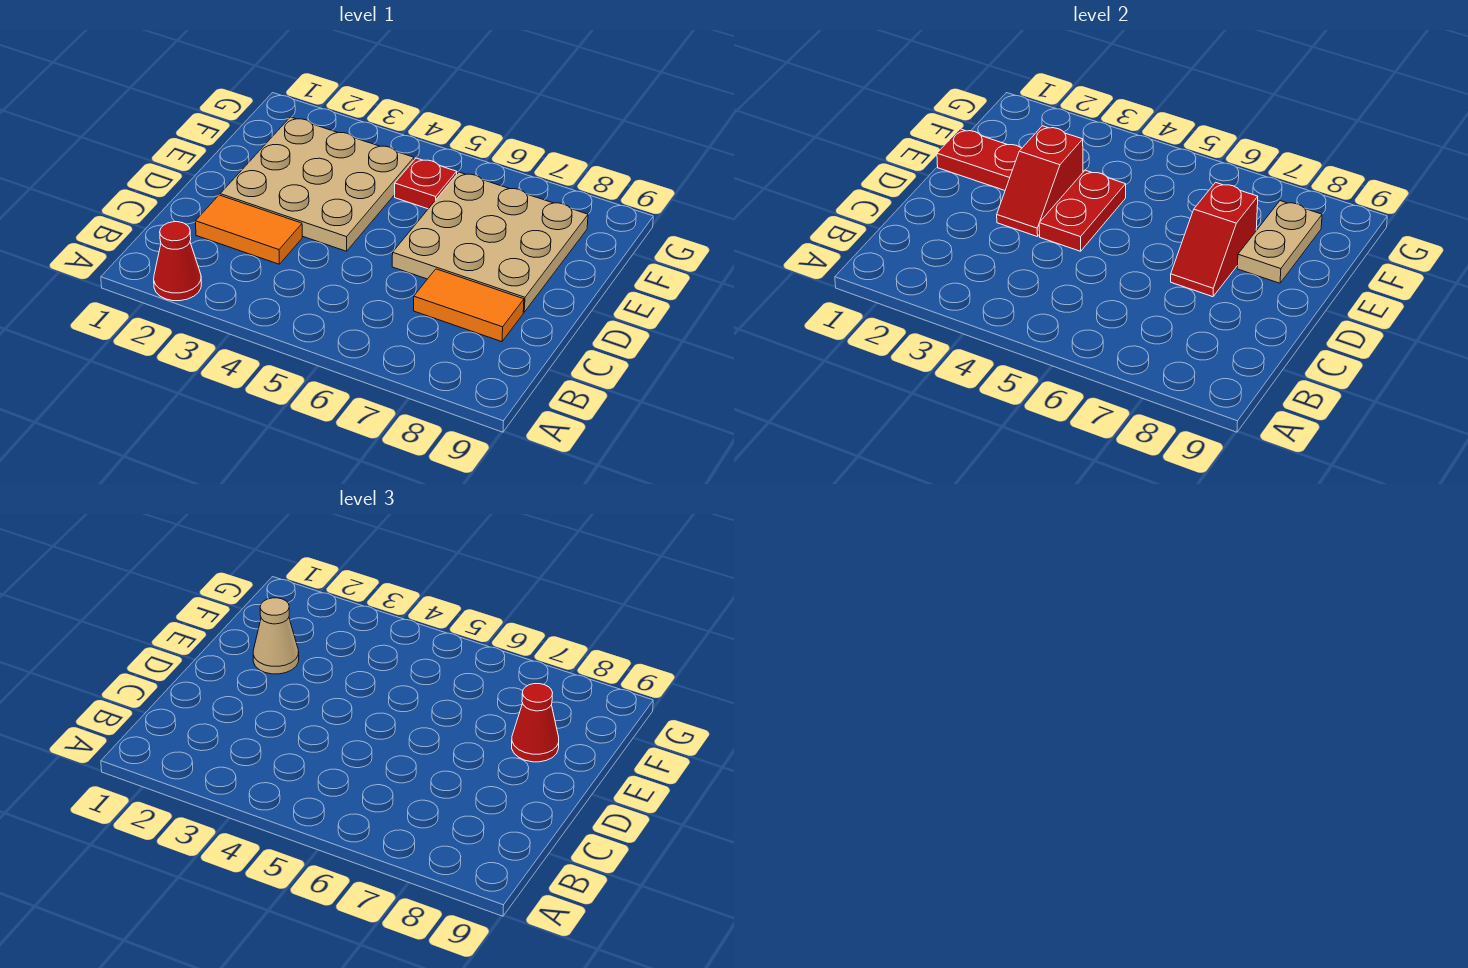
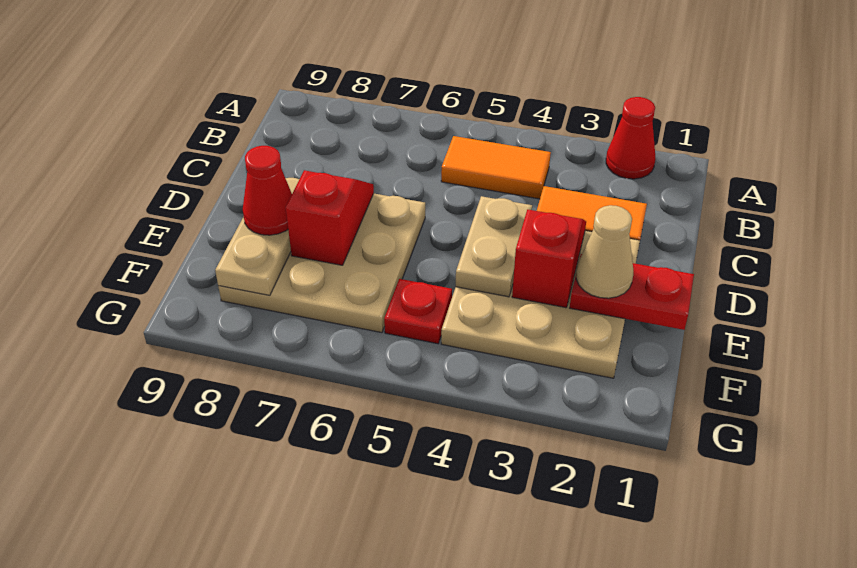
orange tile C7:C8 level 1 -> orange tile B4:B5 level 1
red plate D4:E4 level 2 -> tan plate D4:E4 level 2

